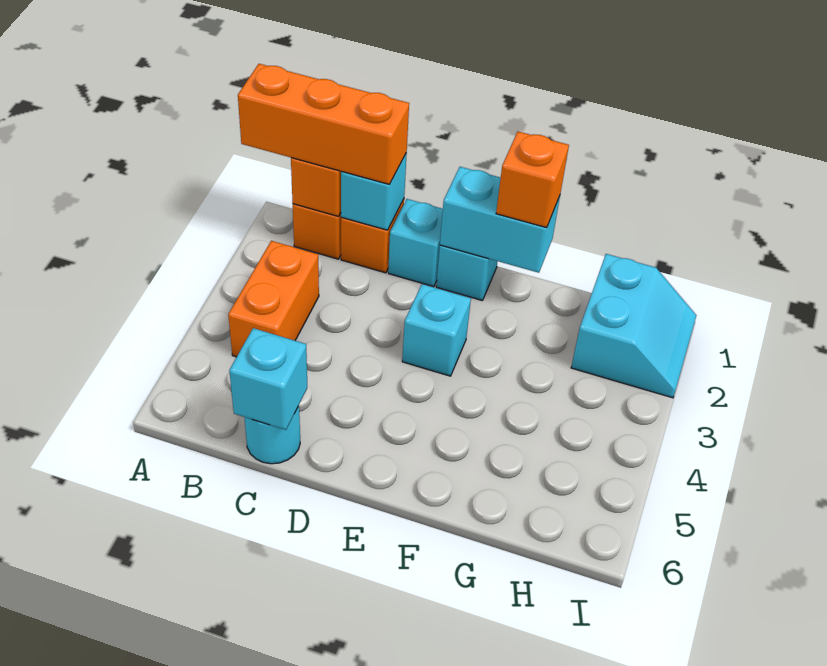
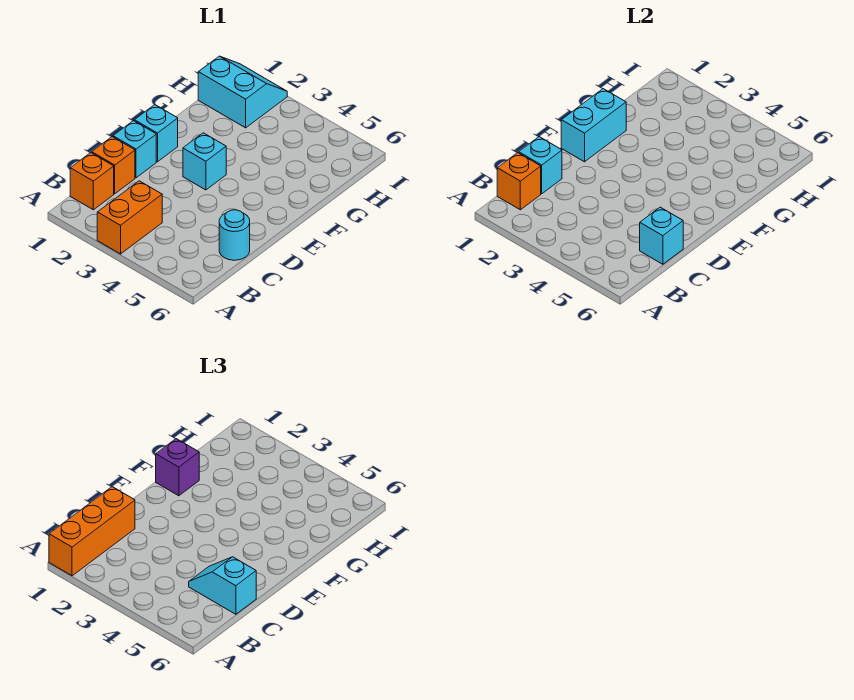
orange brick B3:B4 level 1 -> orange brick A3:B3 level 1
none -> cyan slope C5:C6 level 3 top 6
orange brick F1 level 3 -> purple brick F1 level 3

